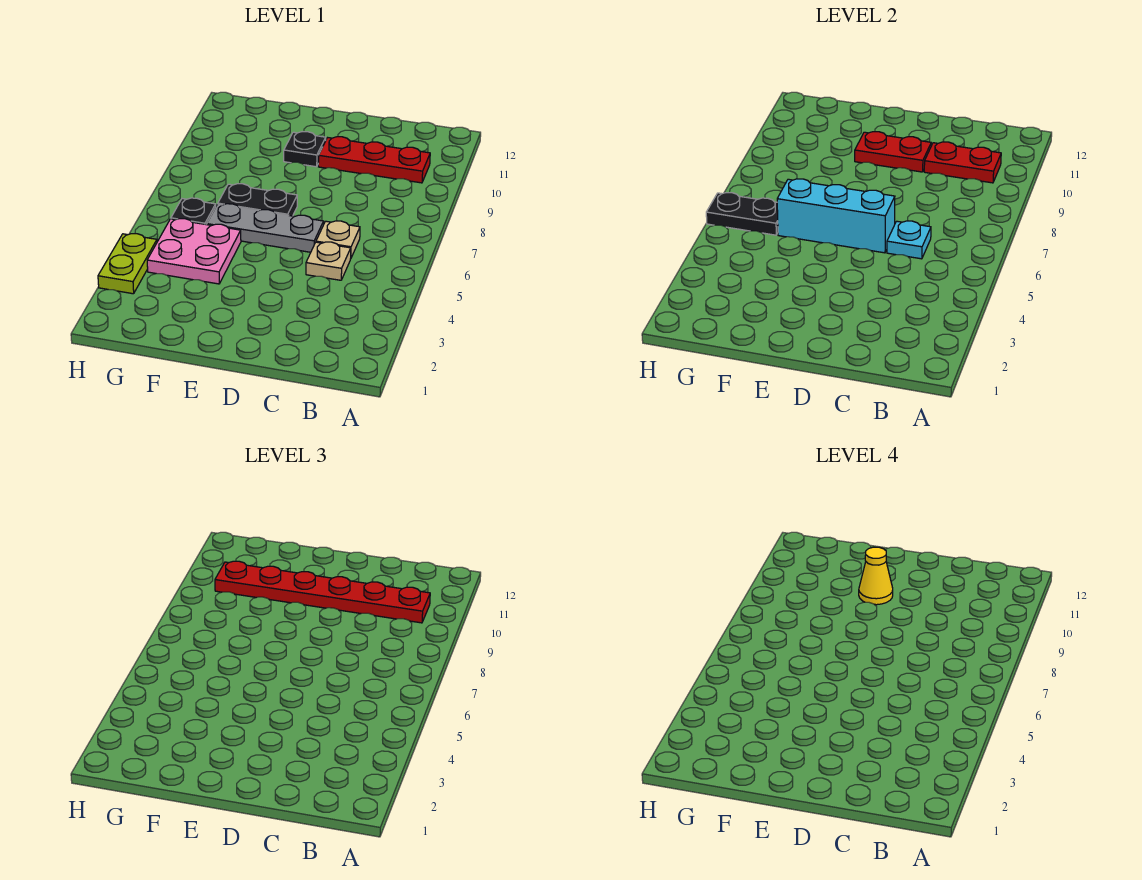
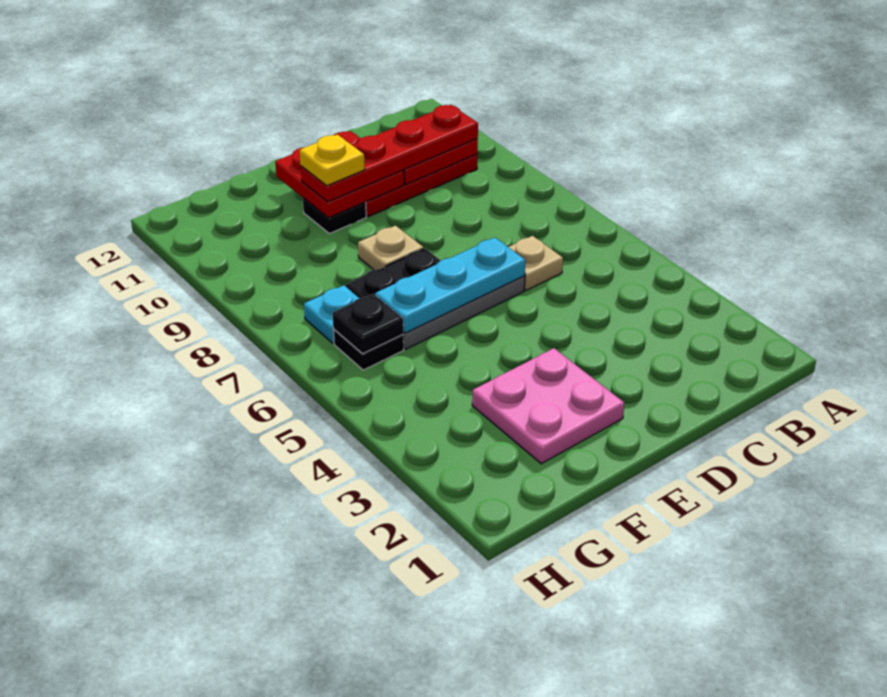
red plate B10:G10 level 3 -> red plate B10:E10 level 3
tan plate C5 level 1 -> tan plate E8 level 1
cyan plate C6 level 2 -> cyan plate G7 level 1
cyan brick D6:F6 level 2 -> cyan plate D6:F6 level 2
red plate D10:E10 level 2 -> red plate D10:E11 level 2
yellow cone E10 level 4 -> yellow plate E10 level 4
pink plate F4:G5 level 1 -> pink plate E2:F3 level 1
black plate G6:H6 level 2 -> black plate G6 level 2
lime plate H3:H4 level 1 -> none

